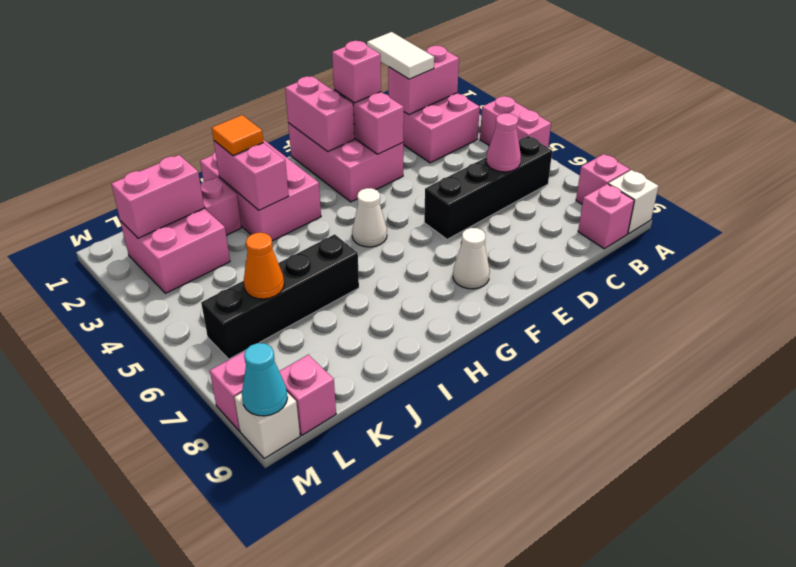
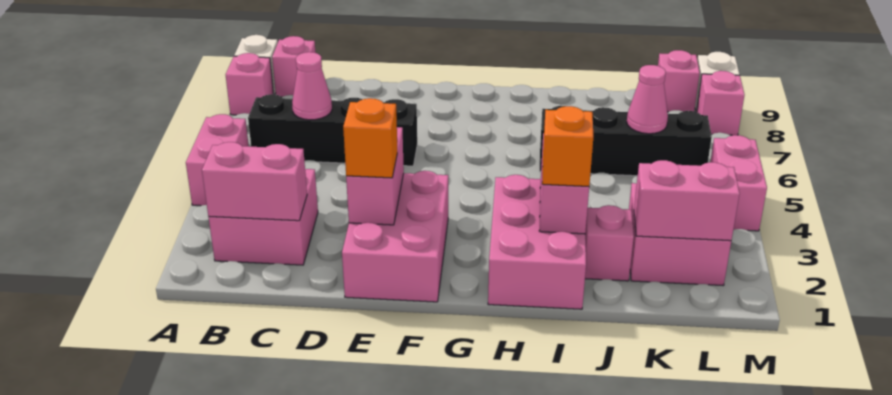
white tile C1:C2 level 3 -> none
pink brick E2 level 3 -> orange brick E2 level 3
pink brick F1:F2 level 2 -> pink brick M4:M5 level 1
white cone F8 level 1 -> none
white cone G5 level 1 -> none
orange tile I2 level 3 -> orange brick I2 level 3
orange cone K6 level 2 -> pink cone K6 level 2
cyan cone M9 level 2 -> none

